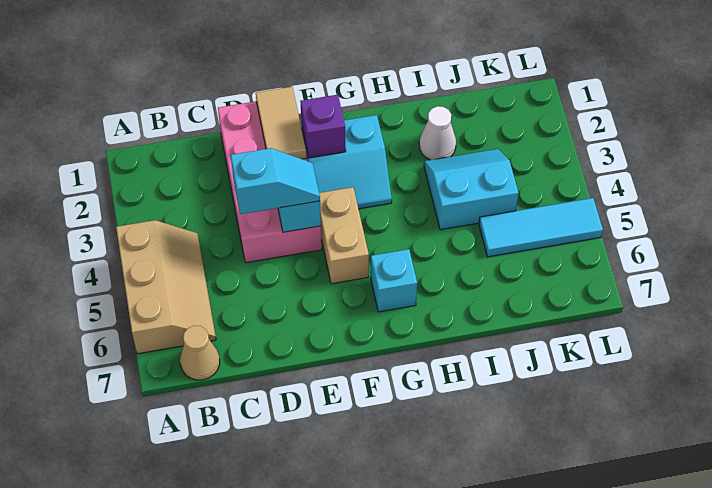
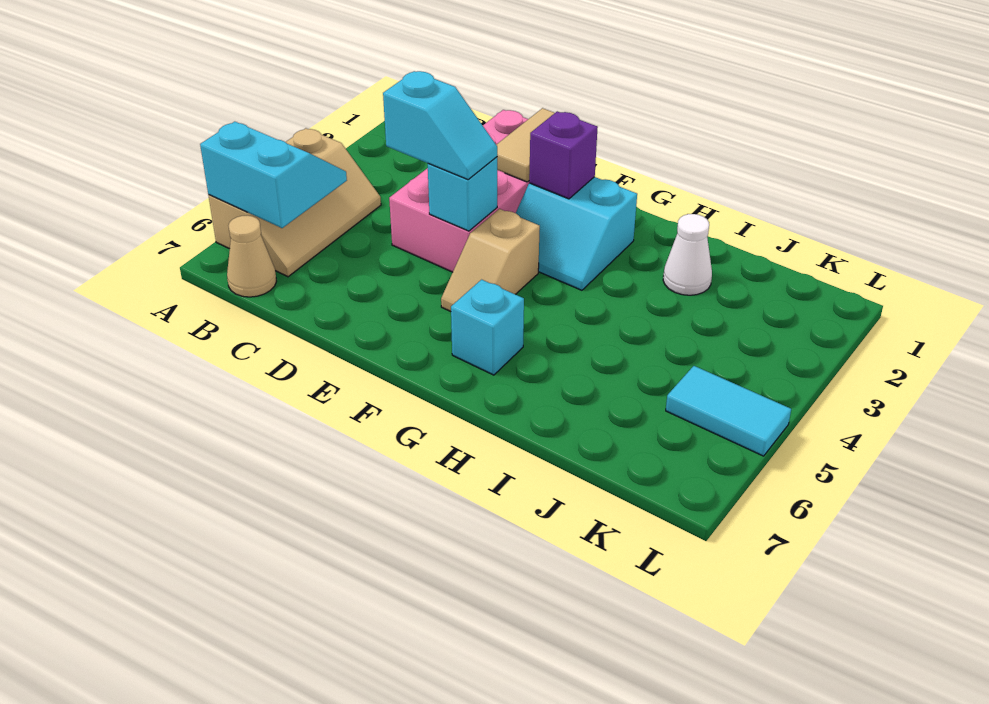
tan brick F4:F5 level 1 -> tan slope F4:F5 level 1 top 4
cyan slope I3:J4 level 1 top 4 -> cyan slope A5:B6 level 2 top 6
cyan tile J5:L5 level 1 -> cyan tile K5:L5 level 1

